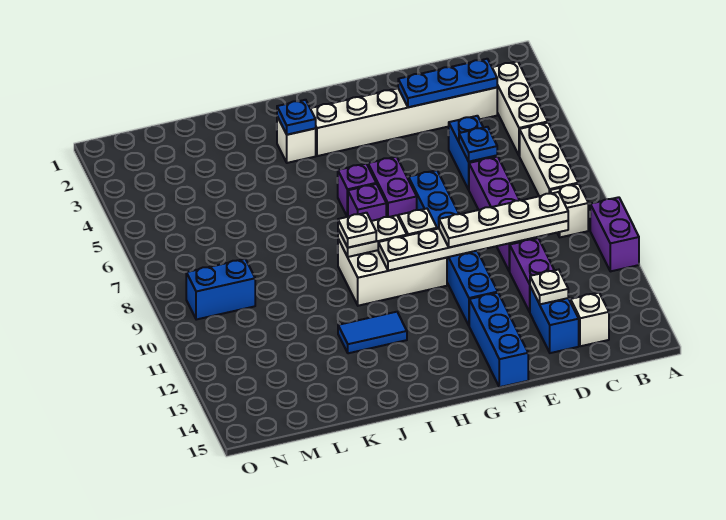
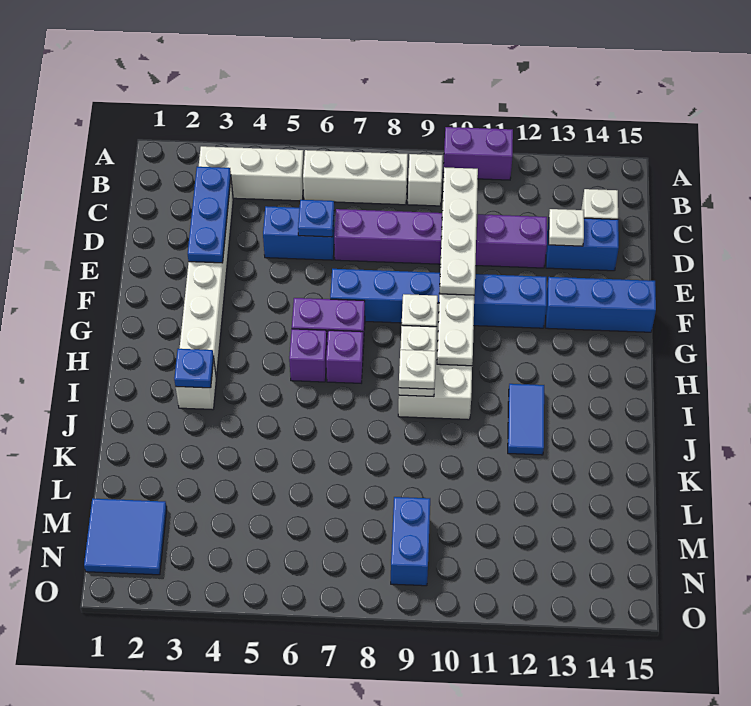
none -> blue tile M1:N2 level 1

